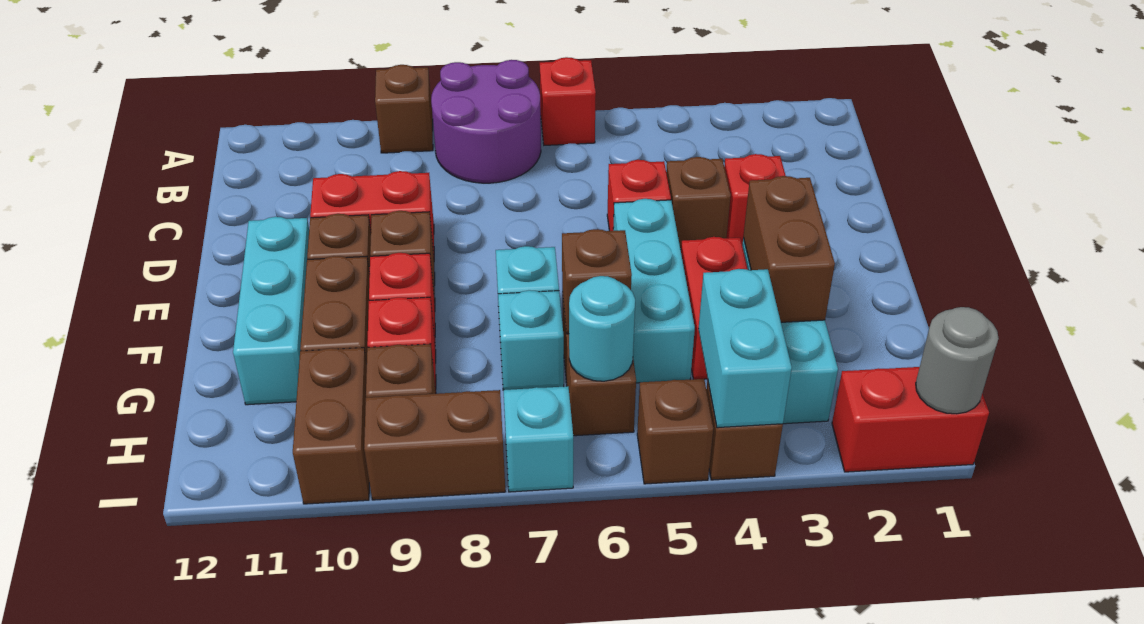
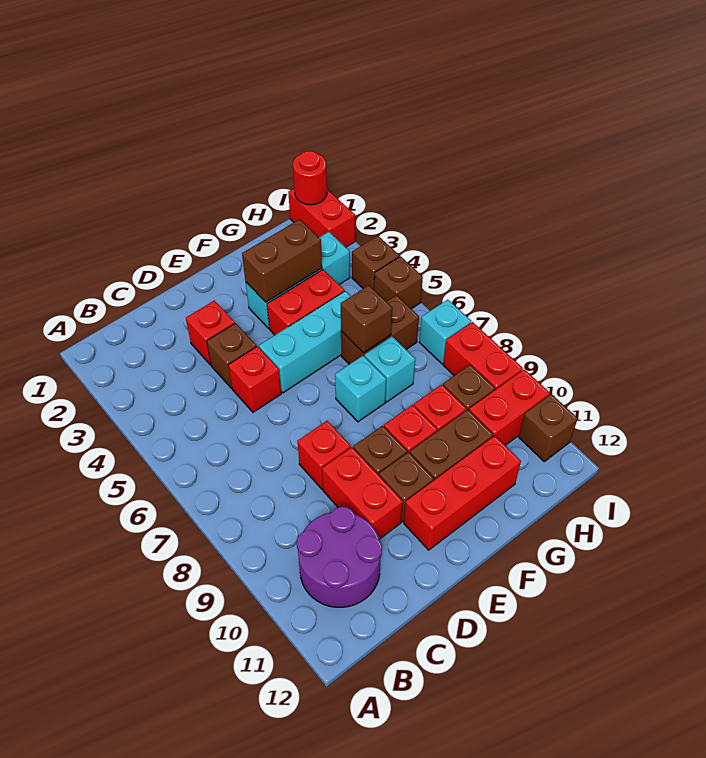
red brick A6 level 1 -> red brick D8 level 1
purple round brick A7:B8 level 1 -> purple round brick B10:C11 level 1
brown brick A9 level 1 -> brown brick I11 level 1
cyan brick E11:G11 level 1 -> red brick E11:G11 level 1
cyan brick H4:I4 level 2 -> none
cyan round brick H6 level 2 -> none
brown brick H10:I10 level 1 -> red brick H10:I10 level 1
grey round brick I1 level 2 -> red round brick I1 level 2
brown brick I8:I9 level 1 -> red brick I8:I9 level 1

